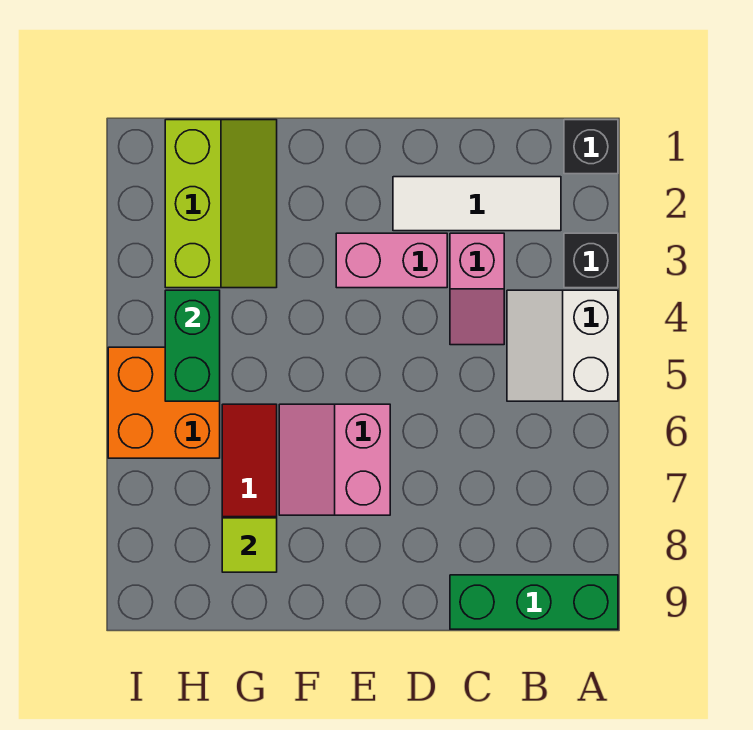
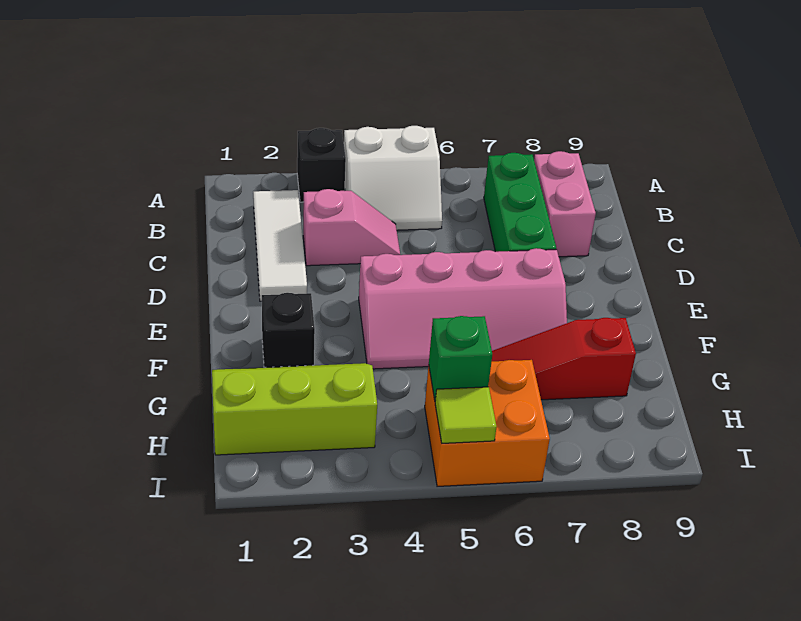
black brick A1 level 1 -> black brick F2 level 1
green brick A9:C9 level 1 -> green brick B7:D7 level 1
pink brick D3:E3 level 1 -> pink brick B8:C8 level 1
pink slope E6:F7 level 1 top E -> pink slope E4:F7 level 1 top E
lime tile G8 level 2 -> lime tile I5 level 2
green brick H4:H5 level 2 -> green brick H5 level 2

